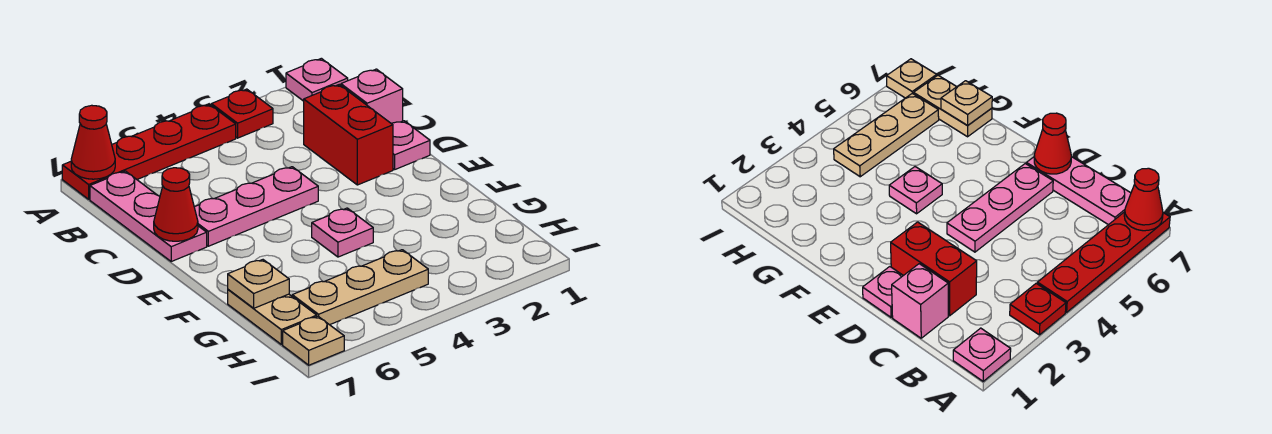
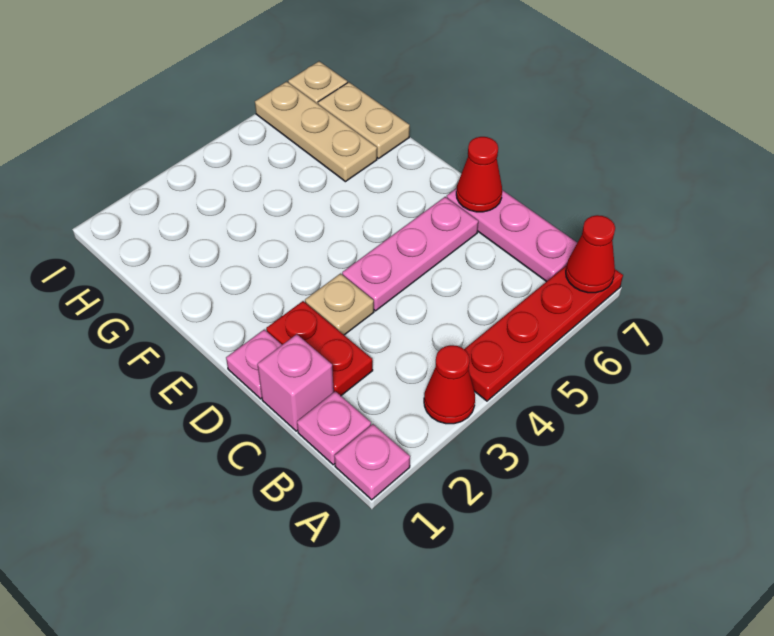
red plate A3 level 1 -> red cone A3 level 1
red brick C2:D2 level 1 -> red plate C2:D2 level 1
pink plate F4 level 1 -> pink plate B1 level 1
tan plate G7 level 2 -> tan plate D3 level 1
tan plate H4:H6 level 1 -> tan plate G6:I6 level 1

